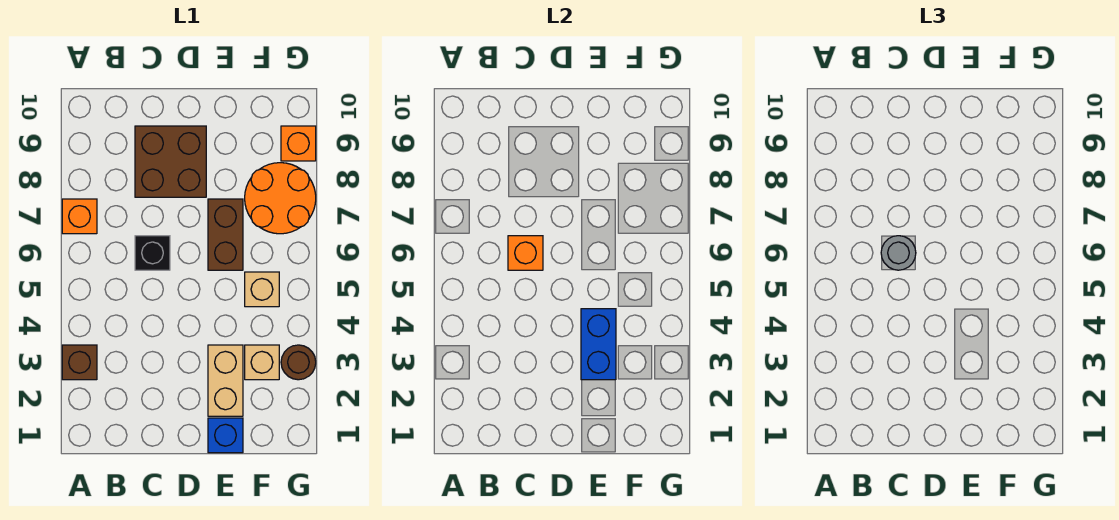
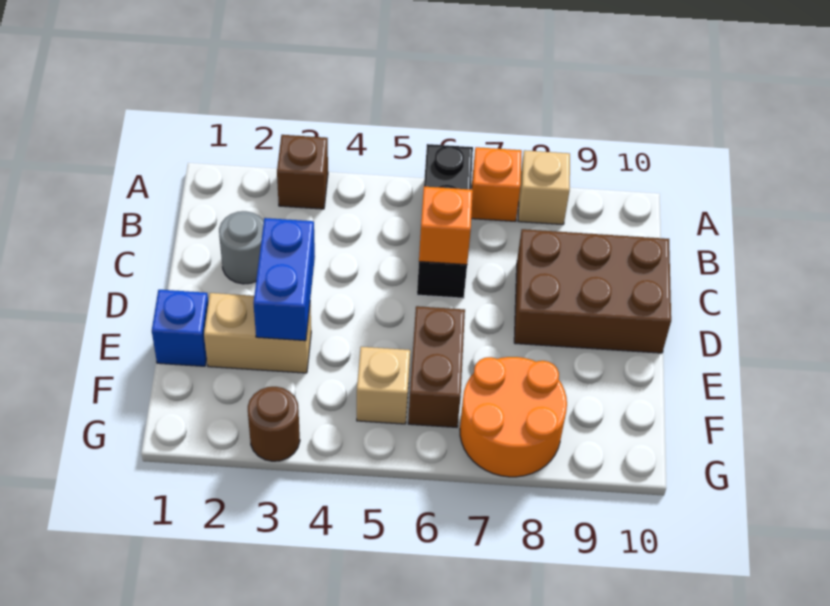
black brick C6 level 1 -> black brick A6:C6 level 1
grey round brick C6 level 3 -> grey round brick C2 level 1
brown brick C8:D9 level 1 -> brown brick C8:D10 level 1
blue brick E3:E4 level 2 -> blue brick D3:E3 level 2
brown brick E6:E7 level 1 -> brown brick E6:F6 level 1
tan brick F3 level 1 -> tan brick A8 level 1
orange brick G9 level 1 -> none

